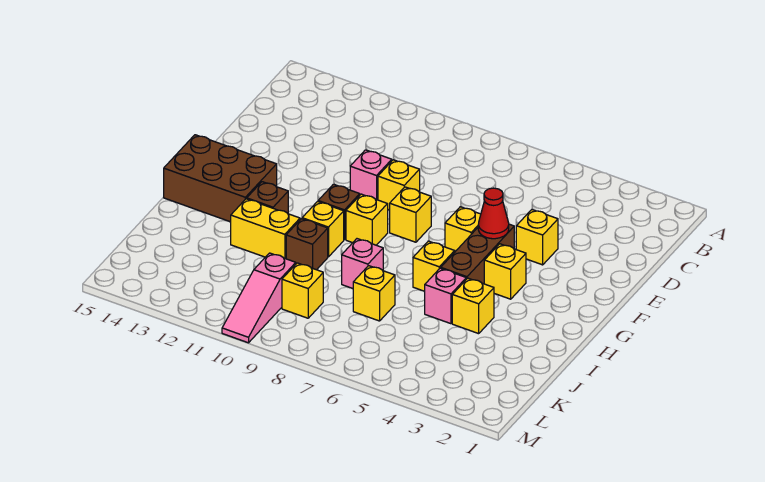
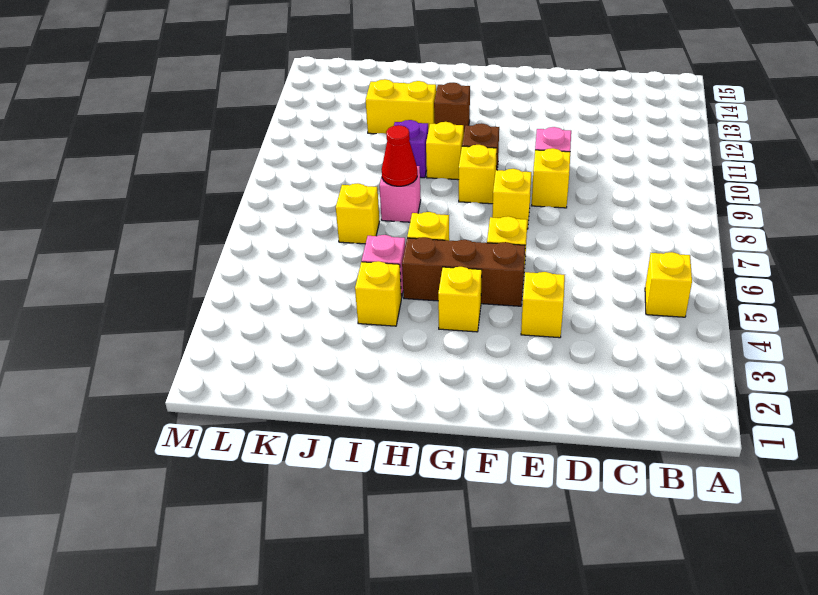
red cone F5 level 2 -> red cone I8 level 2
brown brick G13:H15 level 1 -> none
brown brick I10 level 1 -> purple brick I10 level 1
yellow brick I11:I12 level 1 -> yellow brick I12:J12 level 1
yellow brick K9 level 1 -> yellow brick B5 level 1
pink slope K10:M10 level 1 top K -> none

